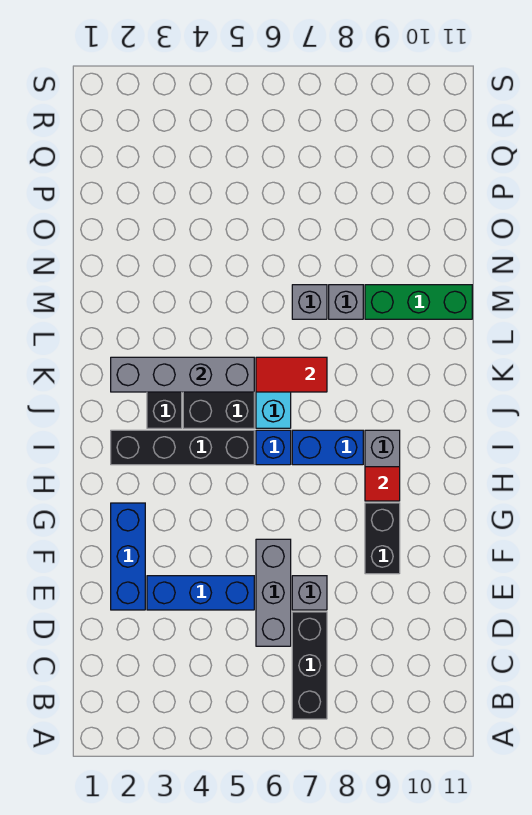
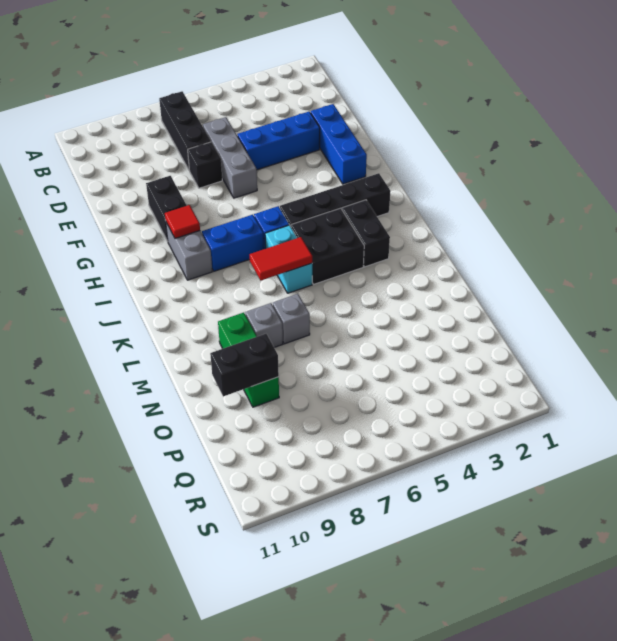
grey brick E7 level 1 -> black brick E7 level 1
grey brick K2:K5 level 2 -> none
green brick M9:M11 level 1 -> green brick M9:O9 level 1
none -> black brick O9:O10 level 2

